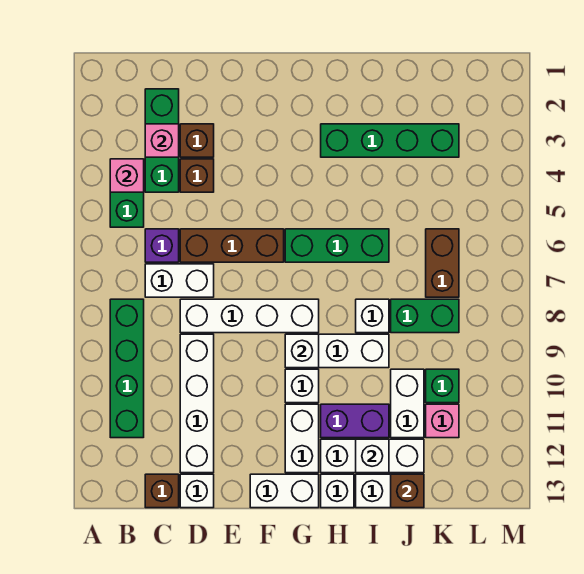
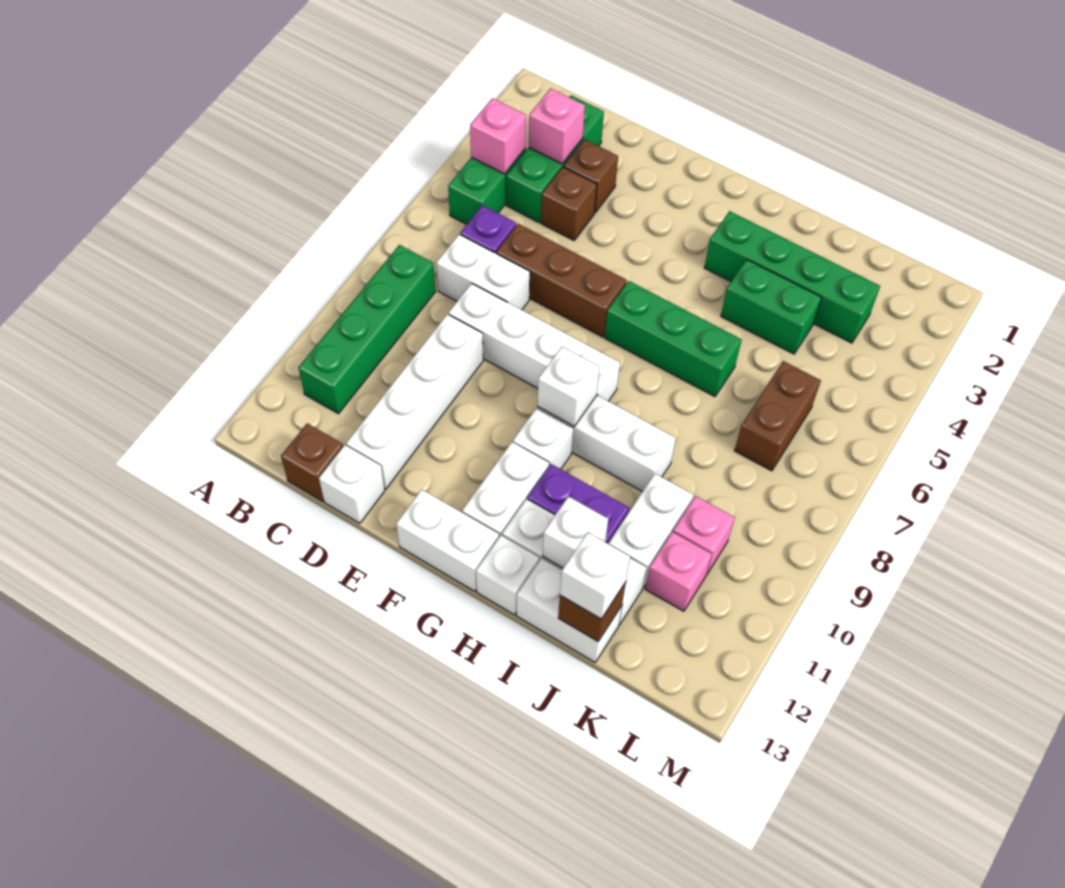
white brick I8 level 1 -> white brick J13 level 3
green brick J8:K8 level 1 -> green brick I4:J4 level 1
green brick K10 level 1 -> pink brick K10 level 1

